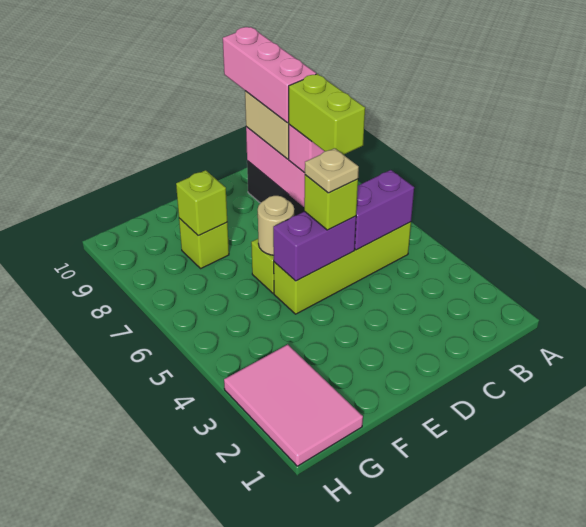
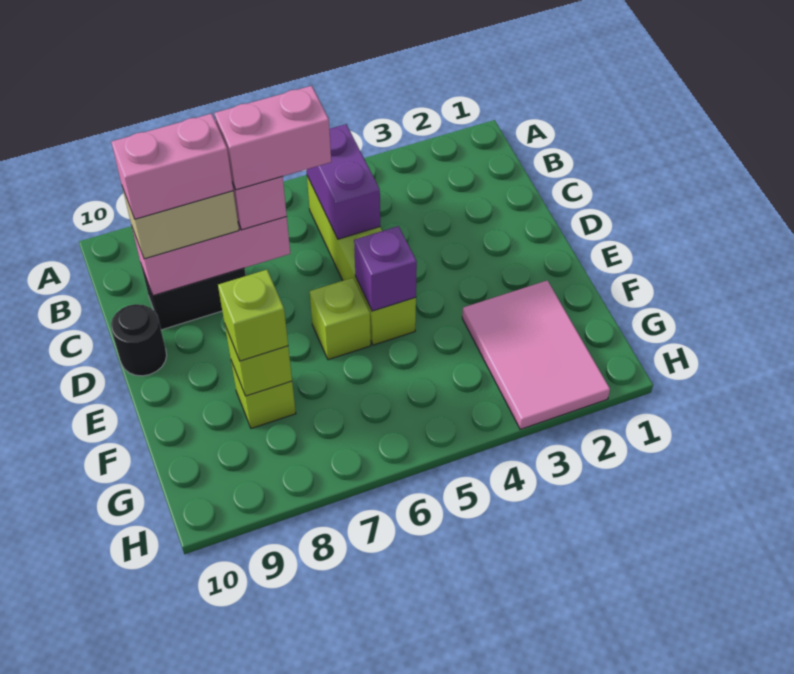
lime brick C6:C7 level 4 -> pink brick C6:C7 level 4
pink brick C8:C10 level 4 -> pink brick C8:C9 level 4
purple brick D5:E5 level 2 -> purple brick E5 level 2
lime brick D5 level 3 -> lime brick F8 level 3
tan plate D5 level 4 -> none
none -> black round brick D10 level 1
tan round brick E6 level 2 -> none
pink tile G1:H3 level 1 -> pink tile F2:H3 level 1

